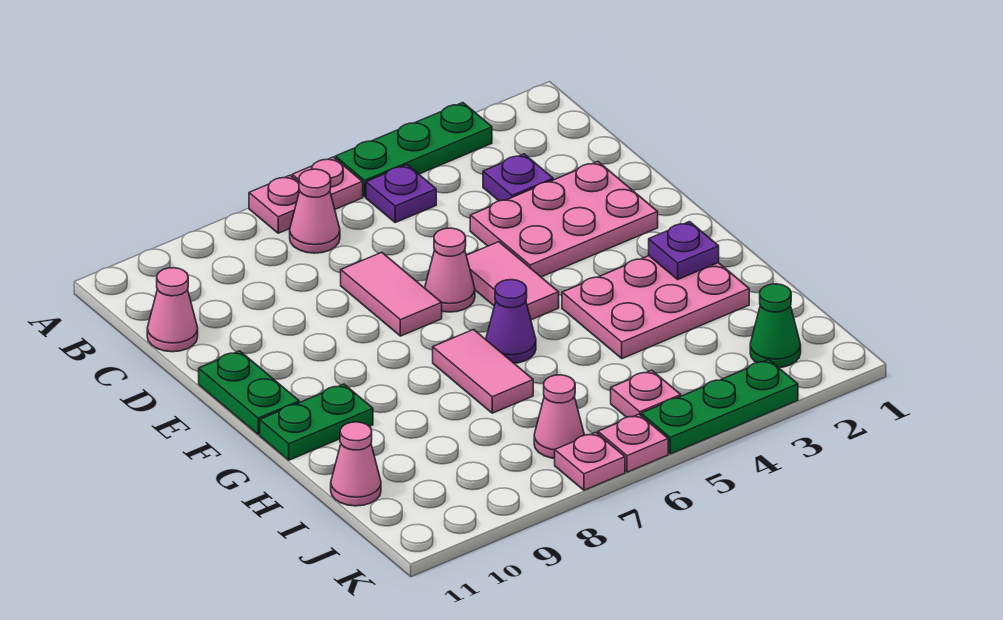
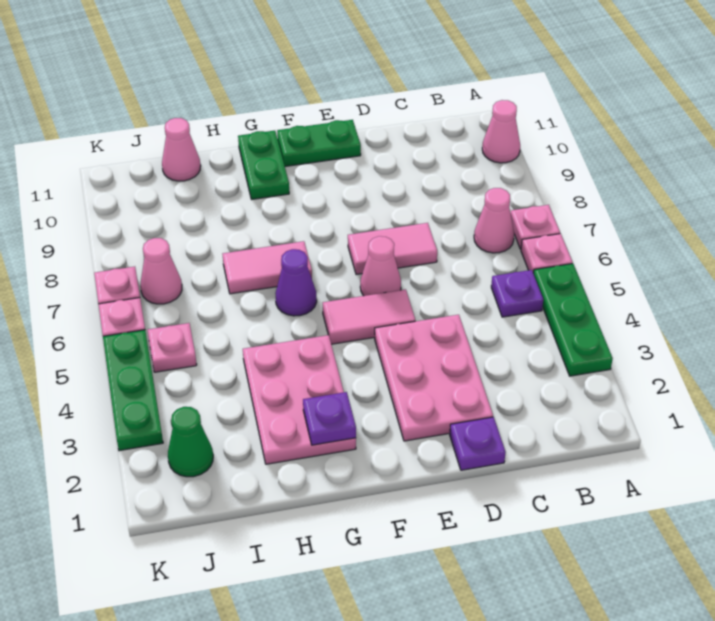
purple plate C3 level 1 -> purple plate D1 level 1
pink cone C11 level 1 -> pink cone A10 level 1

